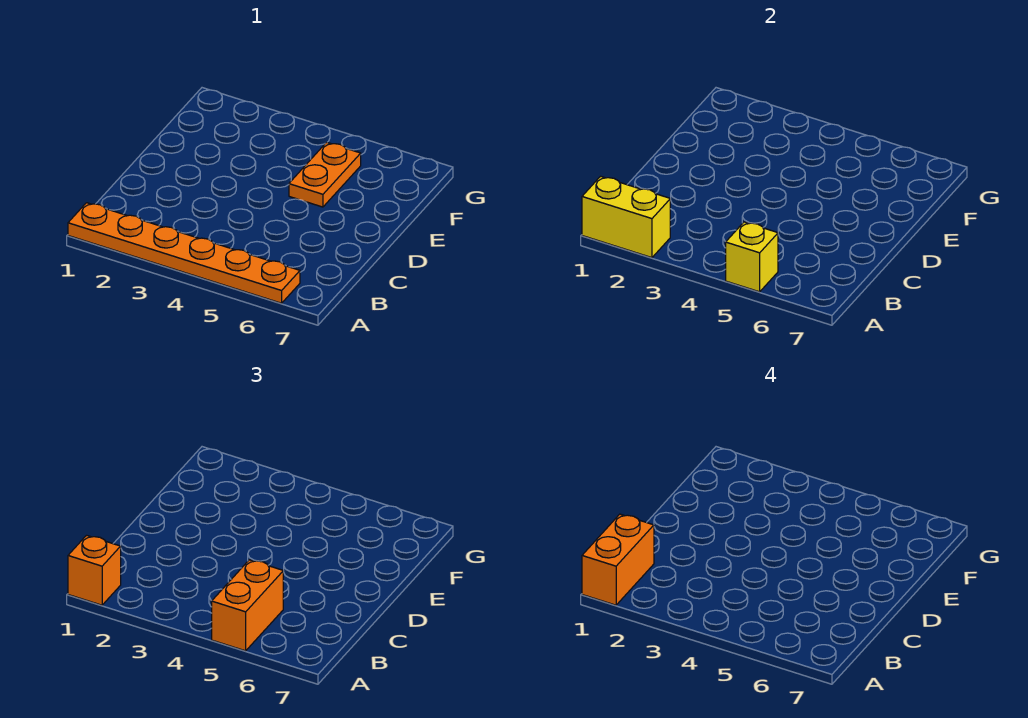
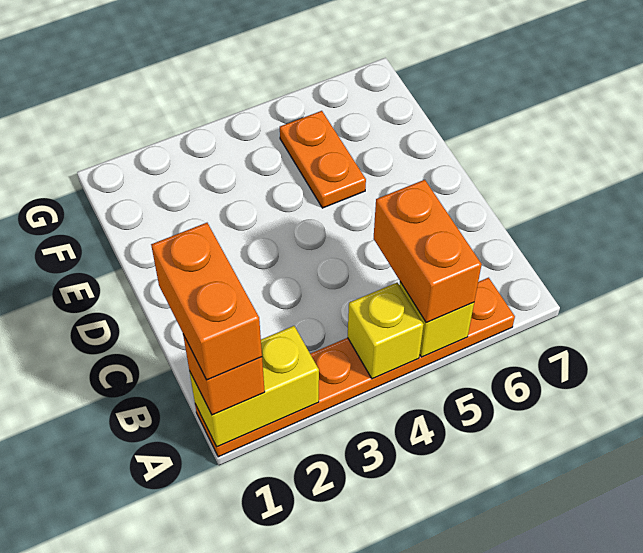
none -> yellow brick A4 level 2

